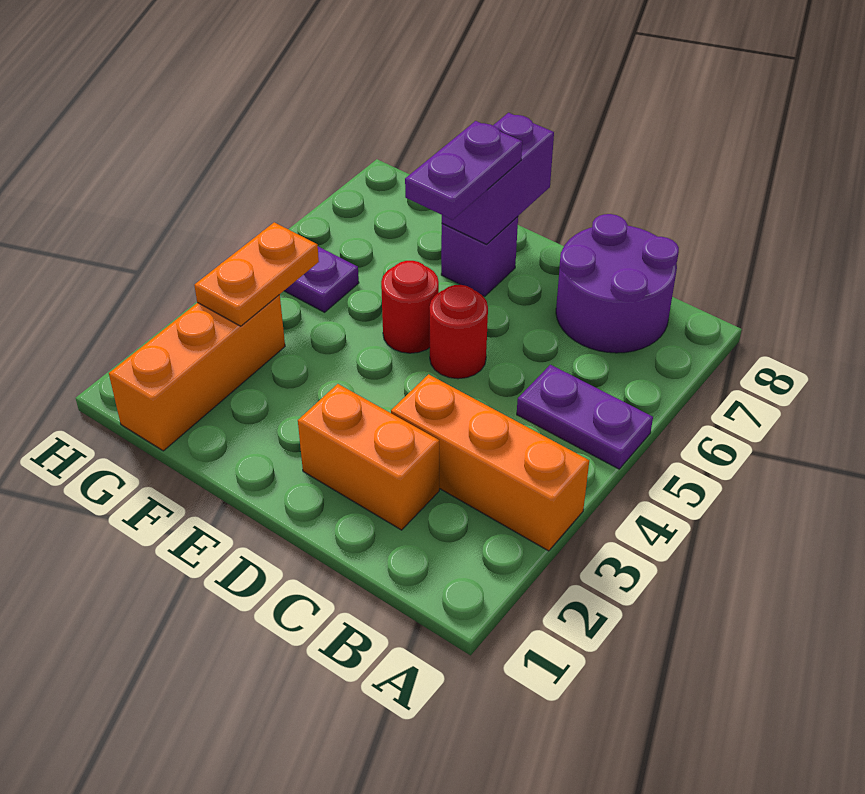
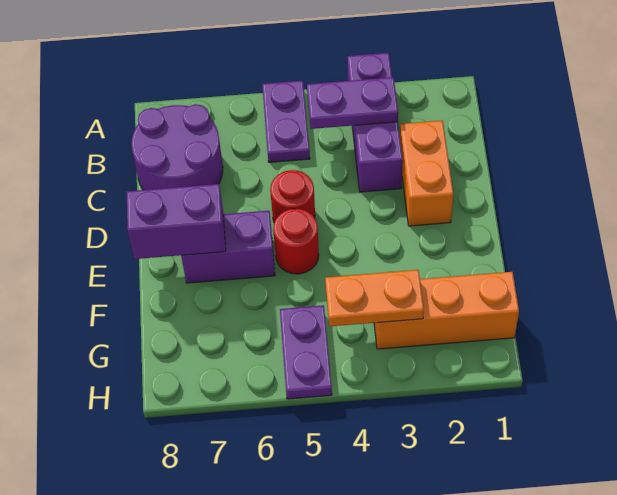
orange brick A3:C3 level 1 -> purple brick A3:C3 level 1
purple plate E6:E7 level 3 -> purple plate B3:B4 level 2
purple brick E7 level 1 -> purple brick E6:E7 level 1

